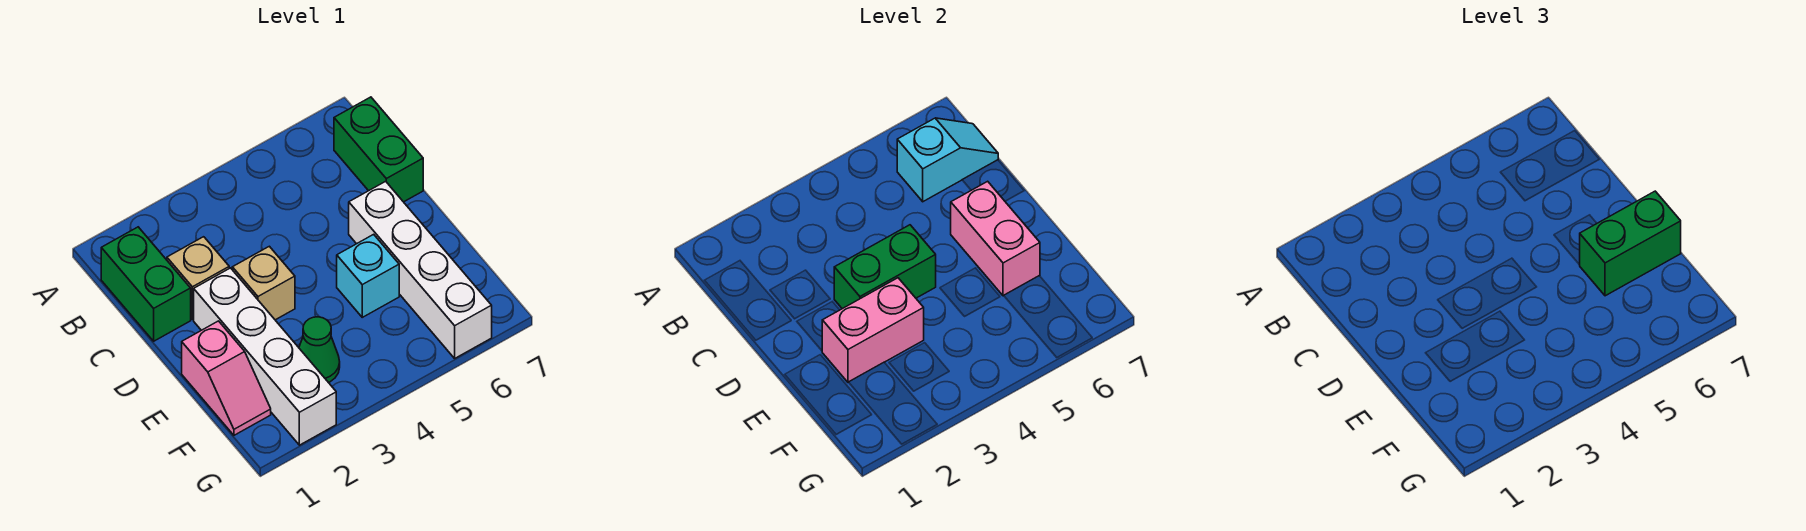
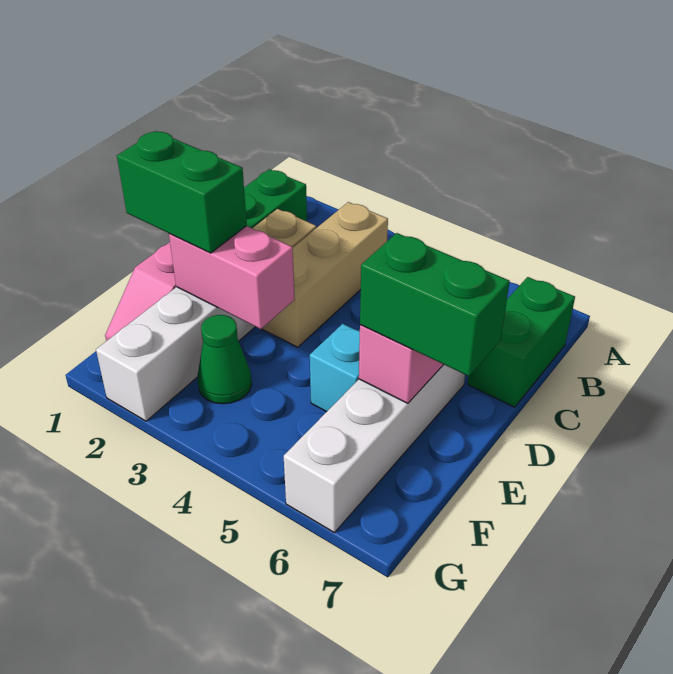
cyan slope B6:B7 level 2 top 6 -> none
tan brick D3 level 1 -> tan brick B3:D3 level 1
green brick D3:D4 level 2 -> green brick E1:E2 level 3

